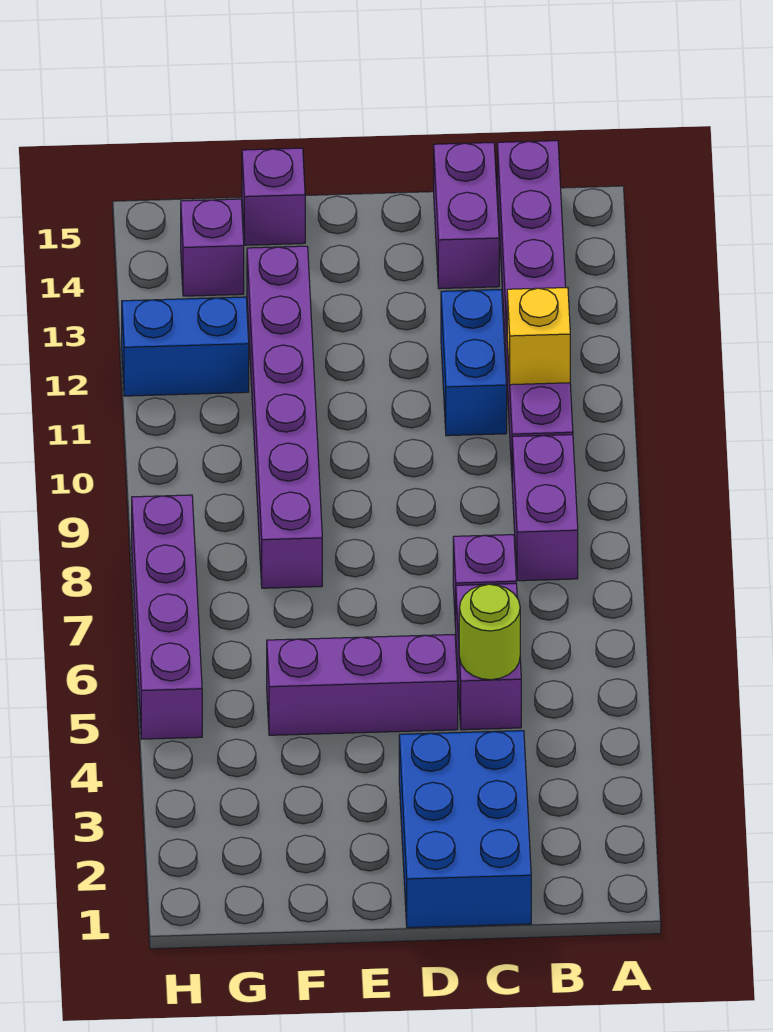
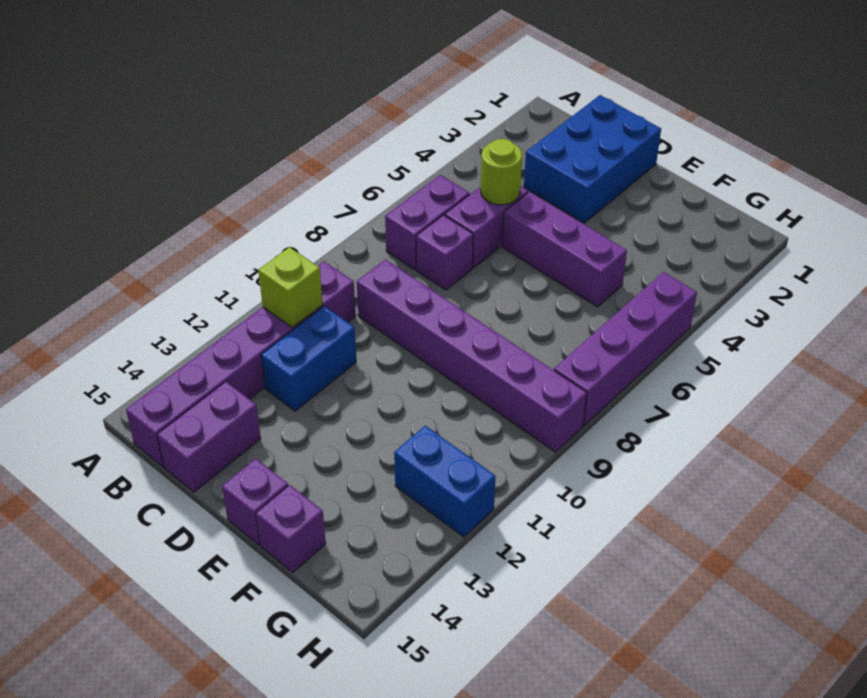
purple brick B8:B9 level 1 -> purple brick B6:B7 level 1
yellow brick B11 level 2 -> lime brick B11 level 2
purple brick F8:F13 level 1 -> purple brick C9:H9 level 1
purple brick G14 level 1 -> purple brick E15 level 1

